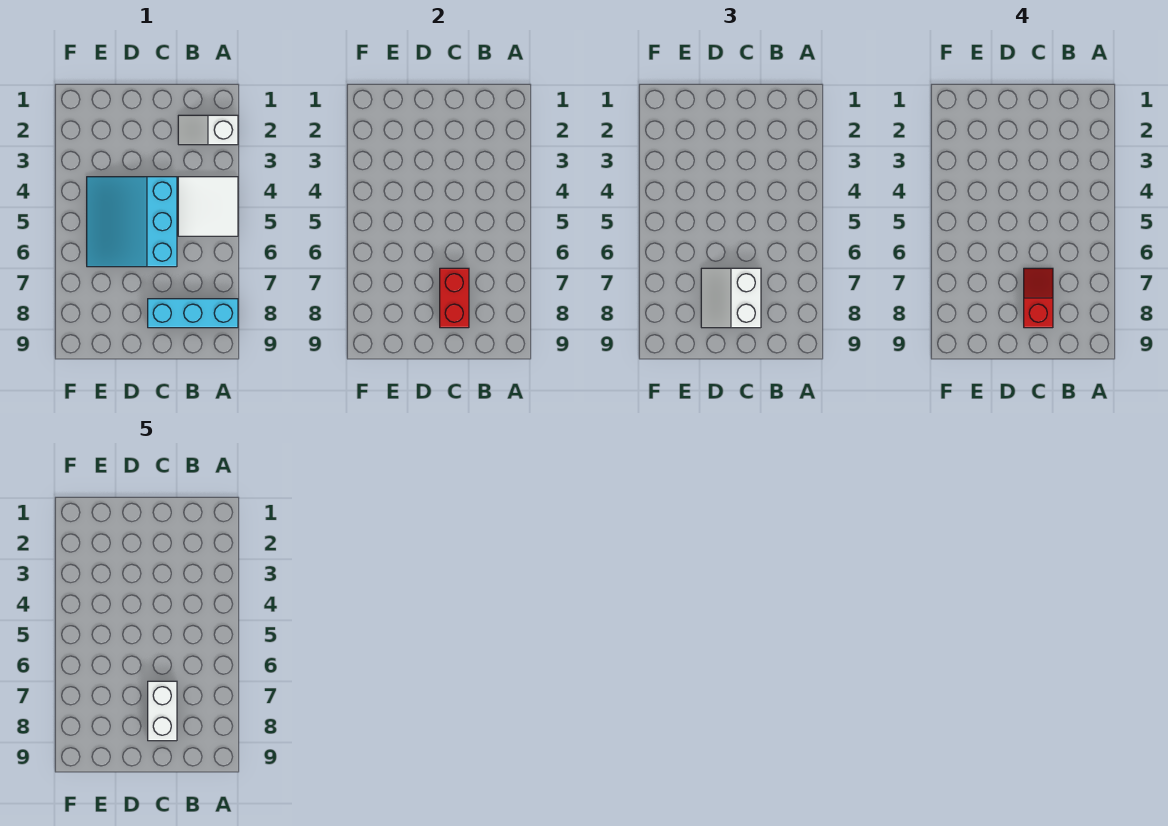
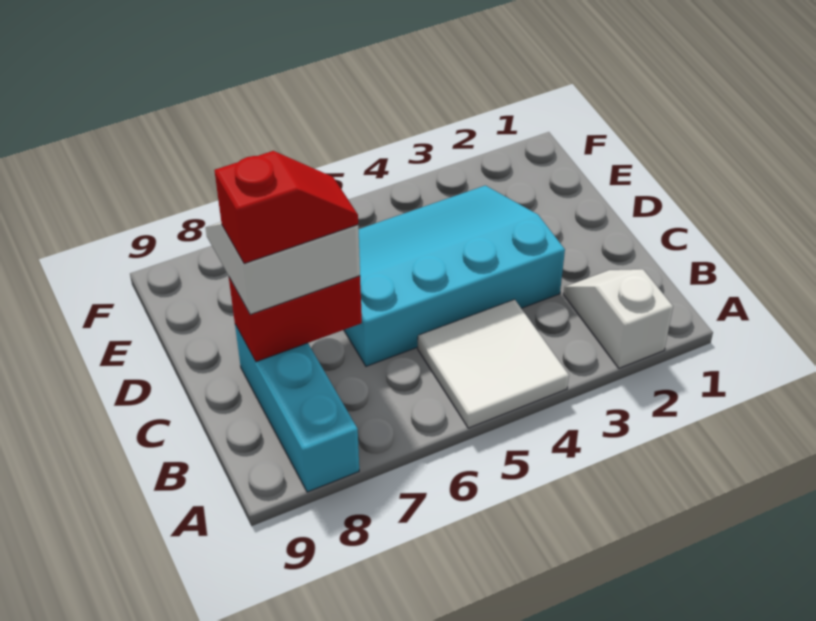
cyan slope C4:E6 level 1 top C -> cyan slope C3:E6 level 1 top C
white brick C7:C8 level 5 -> none

